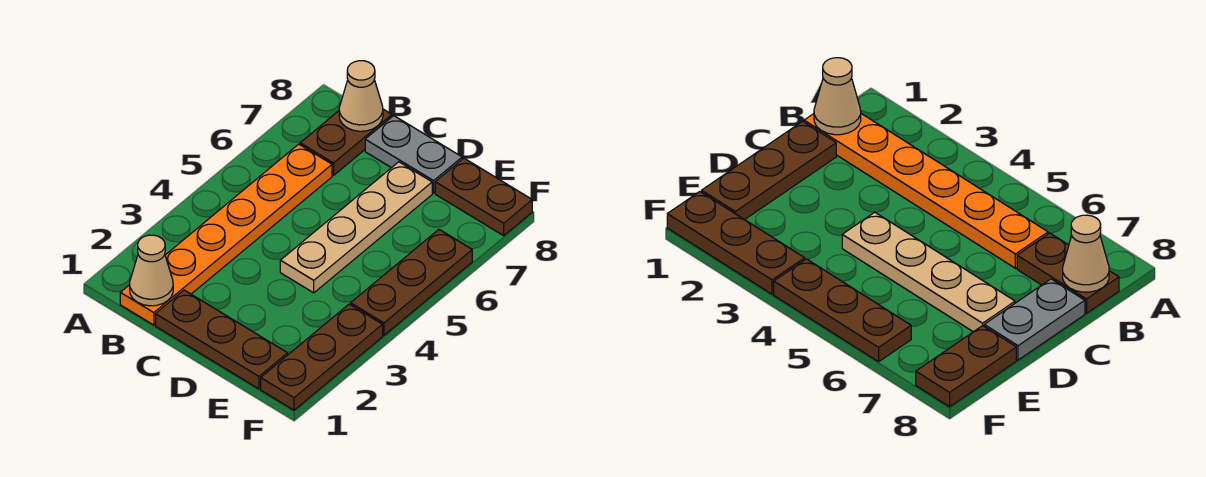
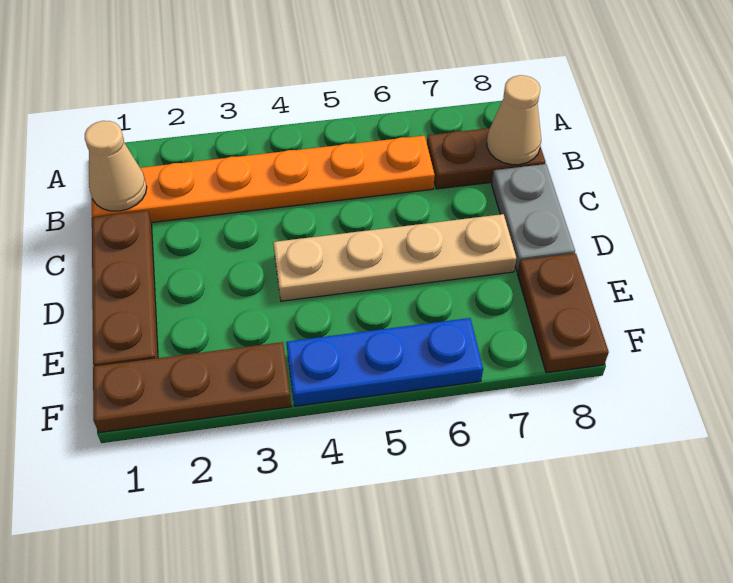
brown plate F4:F6 level 1 -> blue plate F4:F6 level 1

